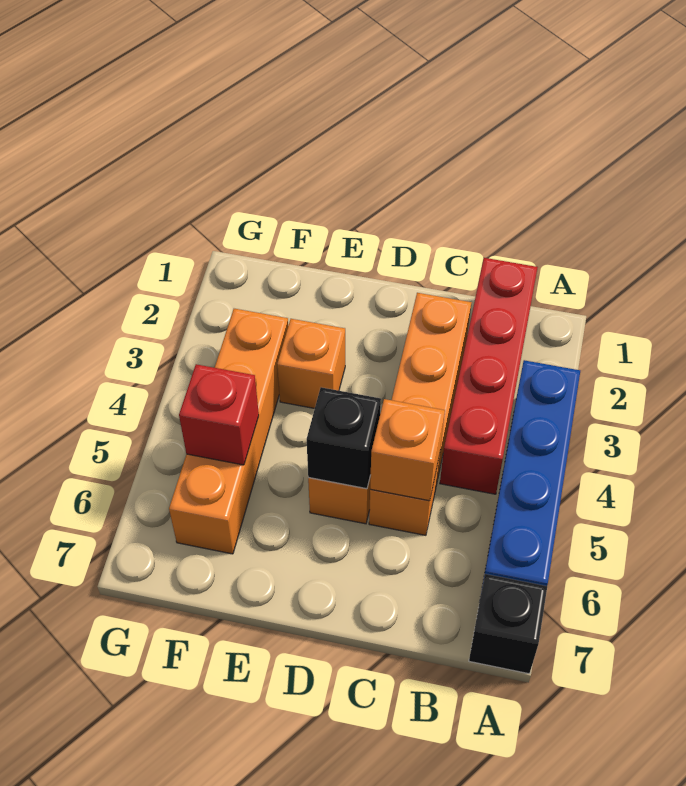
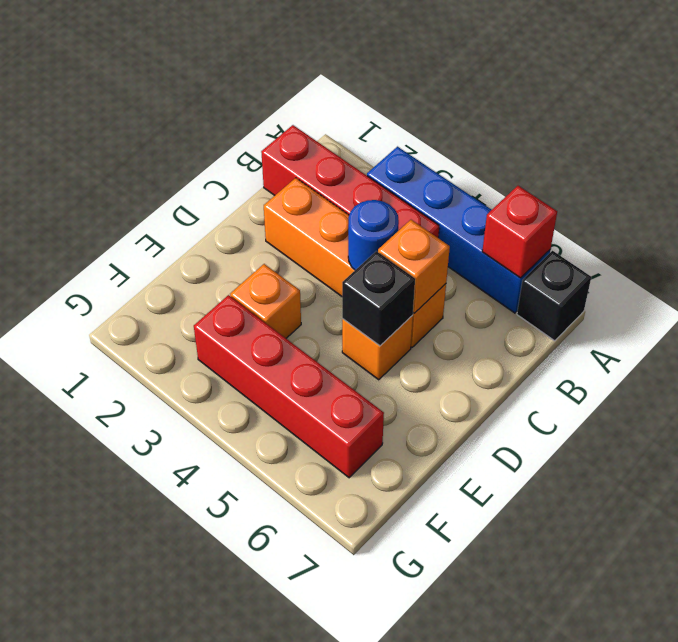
none -> blue round brick C4 level 2
orange brick F3:F6 level 1 -> red brick F3:F6 level 1
red brick F5 level 2 -> red brick A6 level 2

